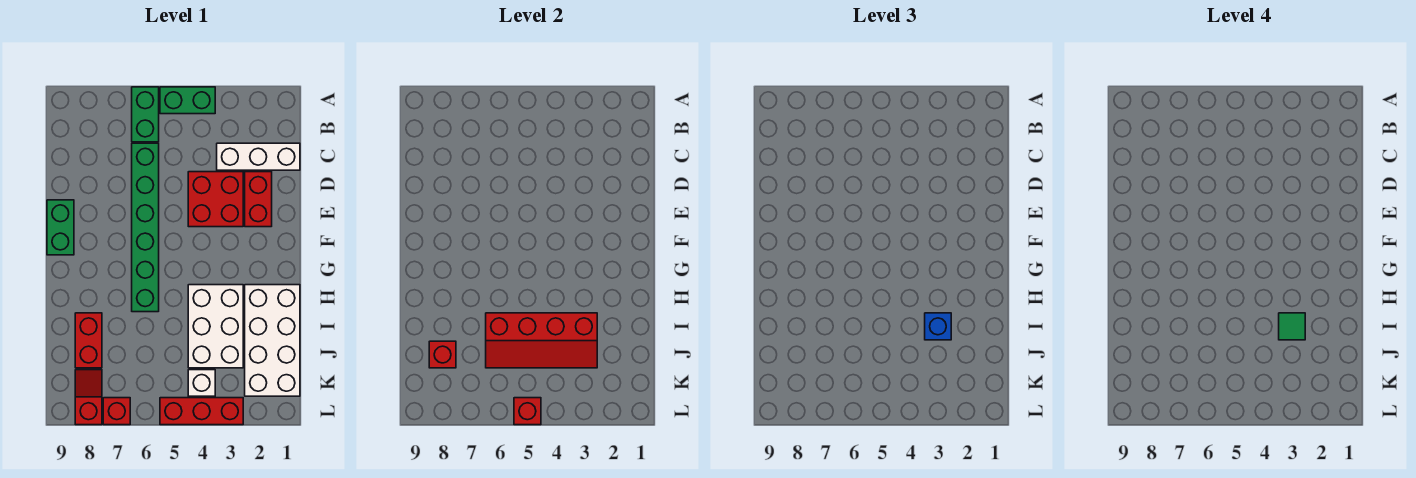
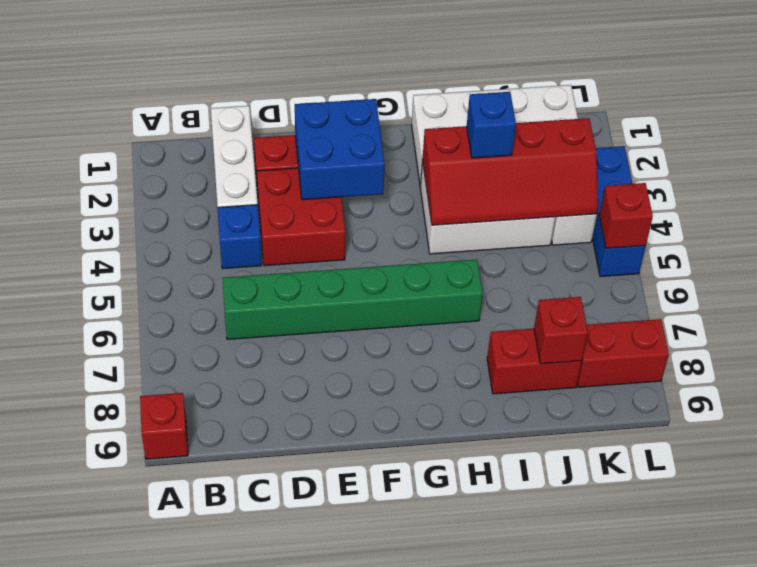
green brick A4:A5 level 1 -> none
green brick A6:B6 level 1 -> none
none -> blue brick C4 level 1
none -> blue brick E2:F3 level 2
green brick E9:F9 level 1 -> none
red slope I3:J6 level 2 top I -> red slope H3:K4 level 2 top 3
green tile I3 level 4 -> none
red slope K8:L8 level 1 top L -> red brick K8:L8 level 1
red brick L3:L5 level 1 -> blue brick L3:L5 level 1
red brick L7 level 1 -> red brick A9 level 1

